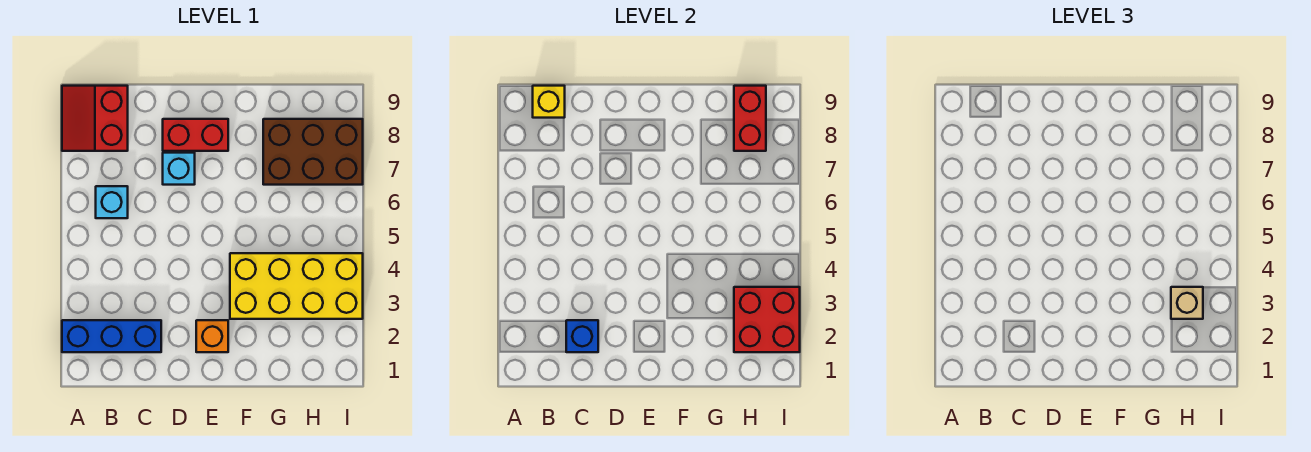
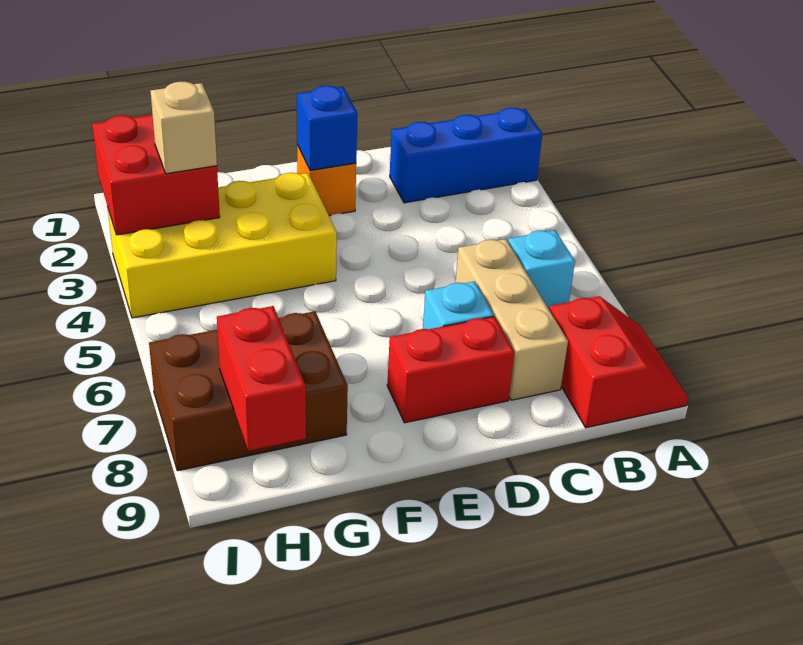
yellow brick B9 level 2 -> none
blue brick C2 level 2 -> blue brick E2 level 2
none -> tan brick C6:C8 level 1

